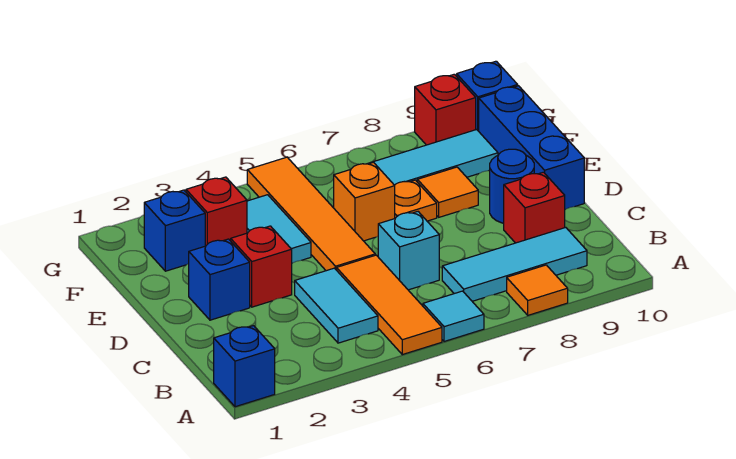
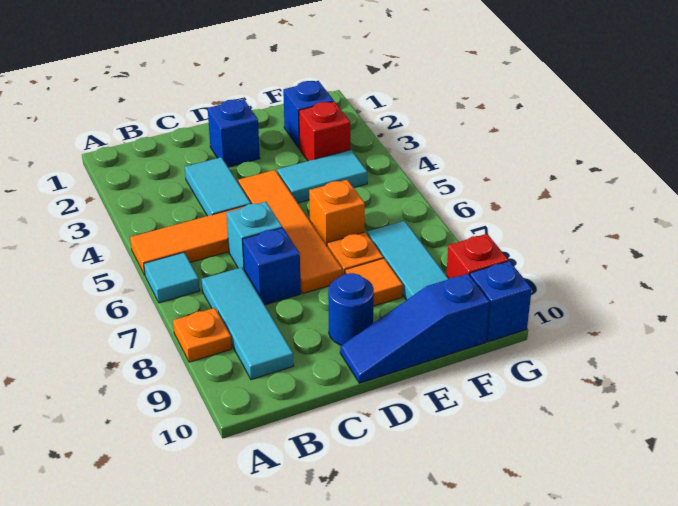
blue brick A1 level 1 -> blue brick C7 level 1
orange tile A8 level 1 -> orange plate A8 level 1
cyan tile B4:C4 level 1 -> cyan tile C3:C4 level 1
red brick C9 level 1 -> none
red brick D3 level 1 -> none
orange tile D5:G5 level 1 -> orange tile D4:D7 level 1
blue brick D10:F10 level 1 -> blue slope D10:F10 level 1 top F

